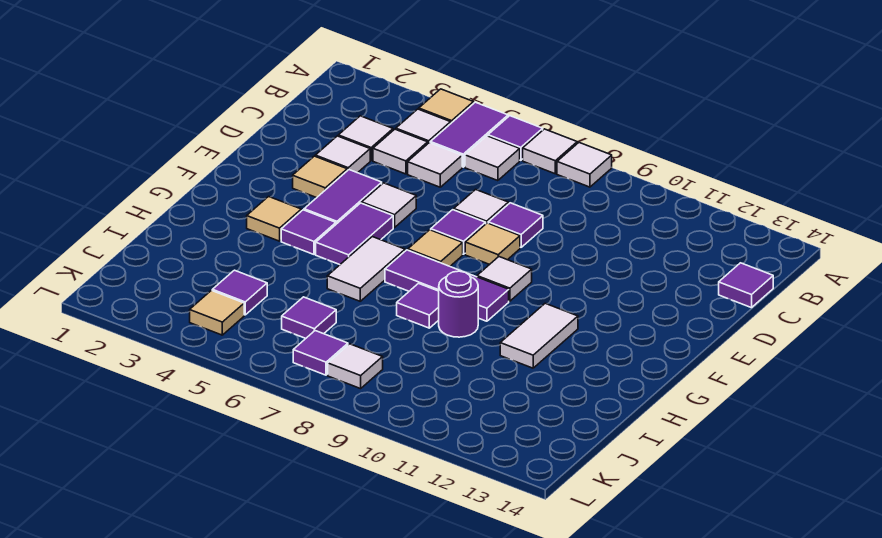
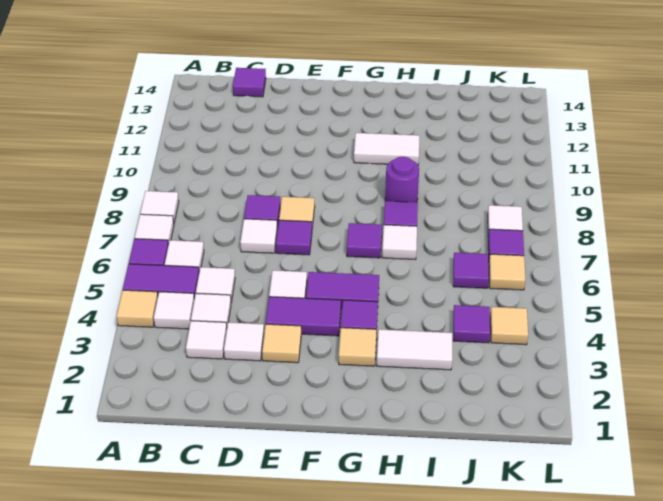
tan tile F7 level 1 -> tan tile K6 level 1
white tile F9 level 1 -> white tile H7 level 1
white tile G6:H6 level 1 -> white tile H3:I3 level 1
purple tile G7:G9 level 1 -> purple tile G7 level 1

